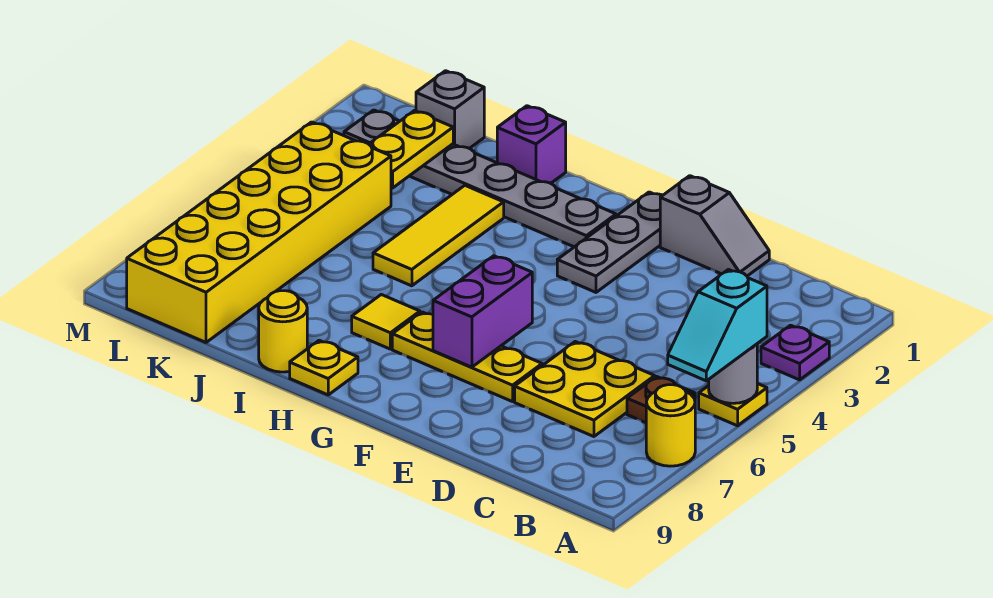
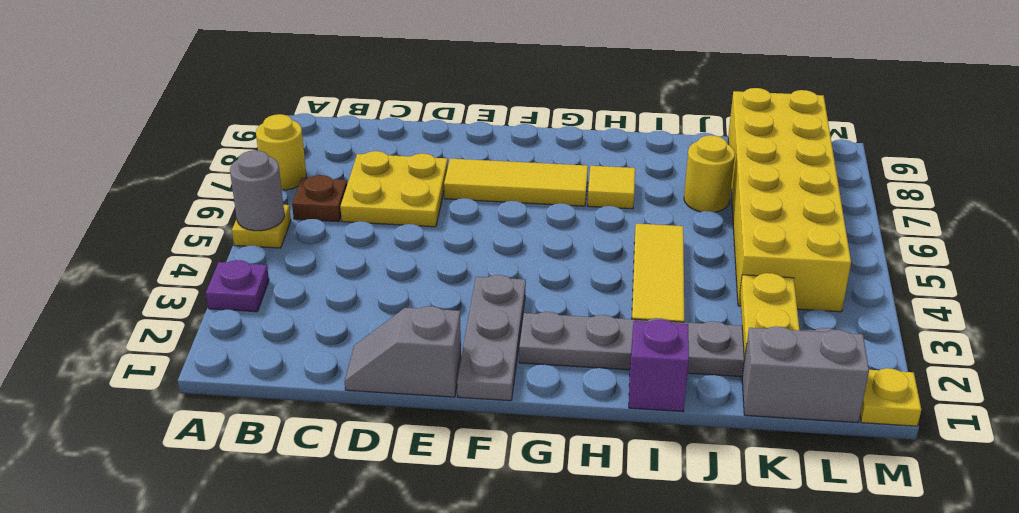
cyan slope A5:A6 level 3 top 5 -> none
yellow plate E7:G7 level 1 -> yellow tile E7:G7 level 1
purple brick F6:F7 level 2 -> none
yellow plate H9 level 1 -> yellow plate M1 level 1
yellow round brick I9 level 1 -> yellow round brick J7 level 1
grey brick K1 level 1 -> grey brick K1:L1 level 1

